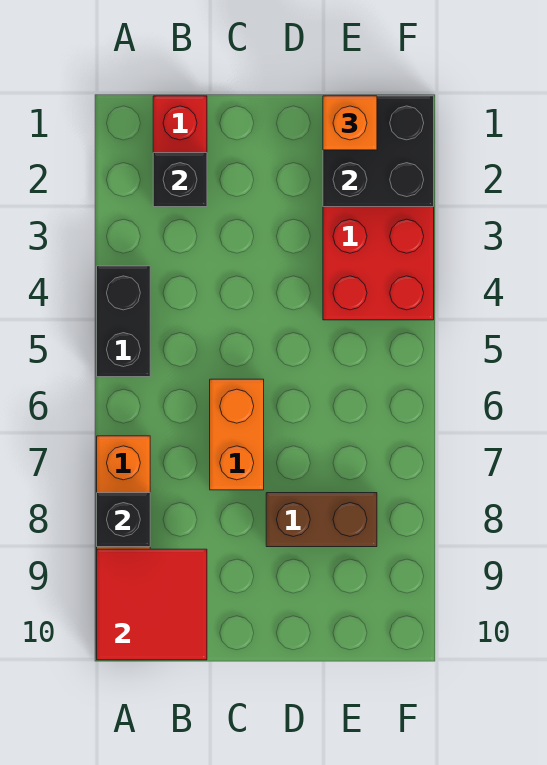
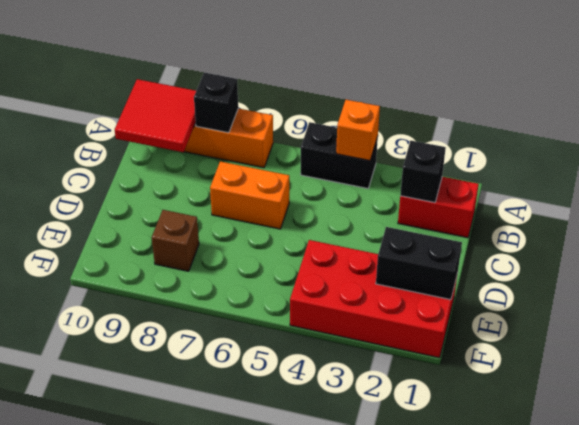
brown brick D8:E8 level 1 -> brown brick E8 level 1
black brick E1:F2 level 2 -> black brick E1:E2 level 2
orange brick E1 level 3 -> orange brick A4 level 2

